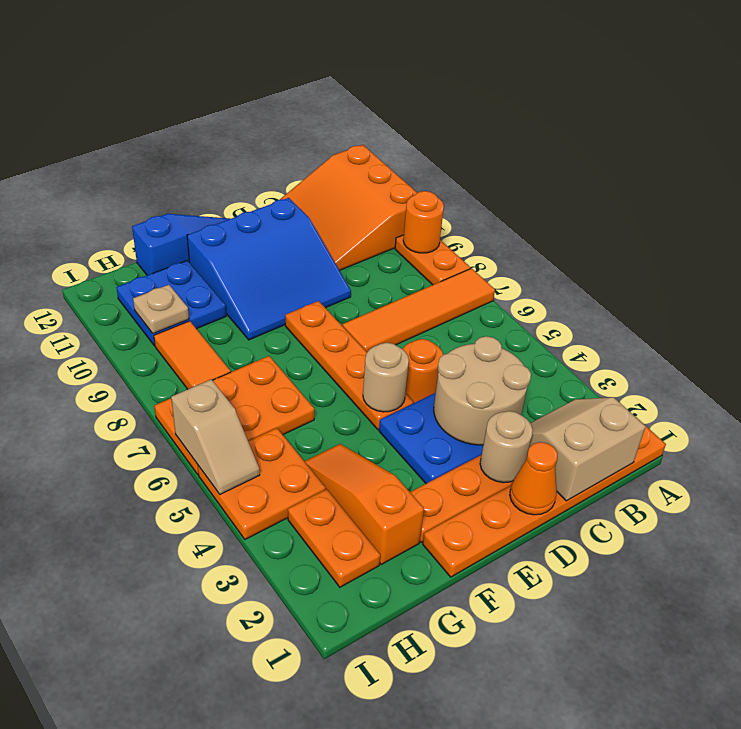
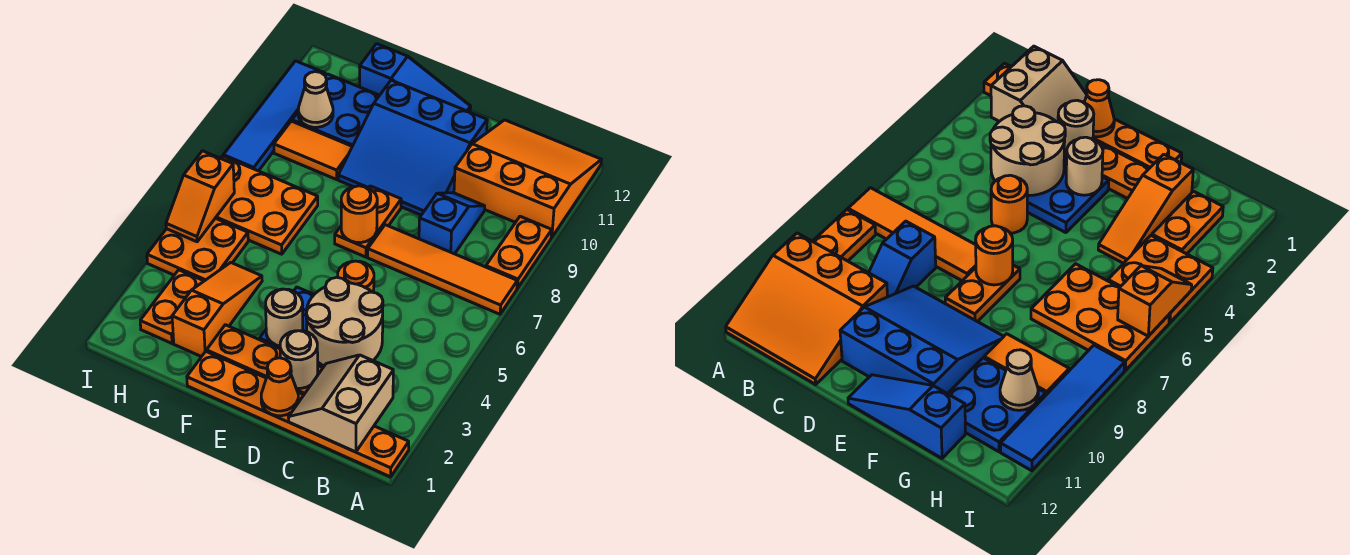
orange round brick A9 level 2 -> orange round brick E7 level 2
orange slope A10:C12 level 1 top A -> orange slope A10:C12 level 1 top 10
tan slope B1:C2 level 2 top 1 -> tan slope B1:C2 level 2 top B
none -> blue slope C8:C9 level 1 top 8
orange plate E5:E8 level 1 -> orange plate E7:E8 level 1
tan round brick E5 level 2 -> tan round brick E3 level 2
orange tile H8:H9 level 1 -> orange tile G9:H9 level 1
tan plate H10 level 2 -> tan cone H10 level 2
tan slope I5:I6 level 2 top 6 -> orange slope I5:I6 level 2 top 6
none -> blue tile I8:I11 level 1

